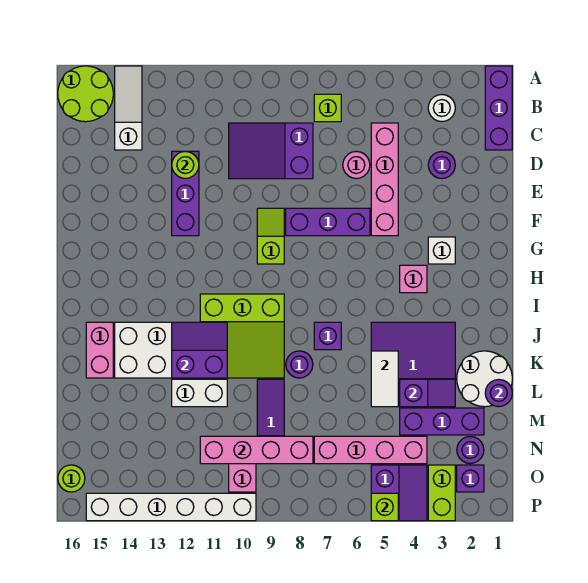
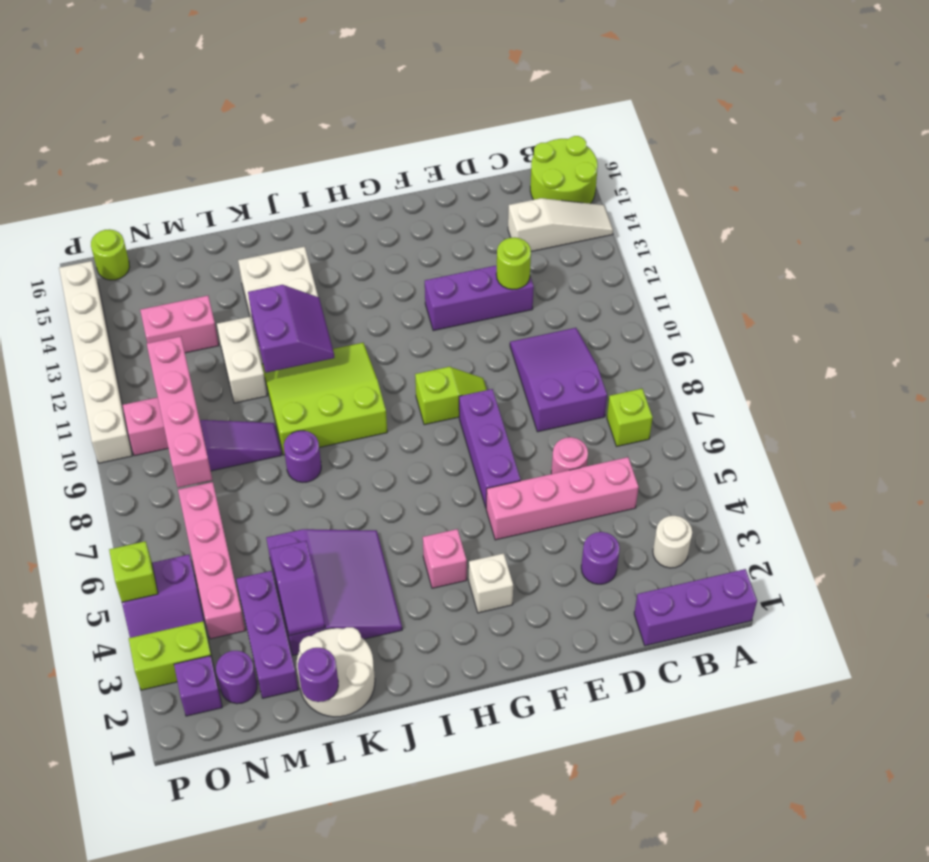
lime slope I9:K11 level 1 top I -> lime slope I9:K11 level 1 top 9
purple brick J7 level 1 -> none
pink brick J15:K15 level 1 -> pink brick M13:N13 level 1
white tile K5:L5 level 2 -> none

